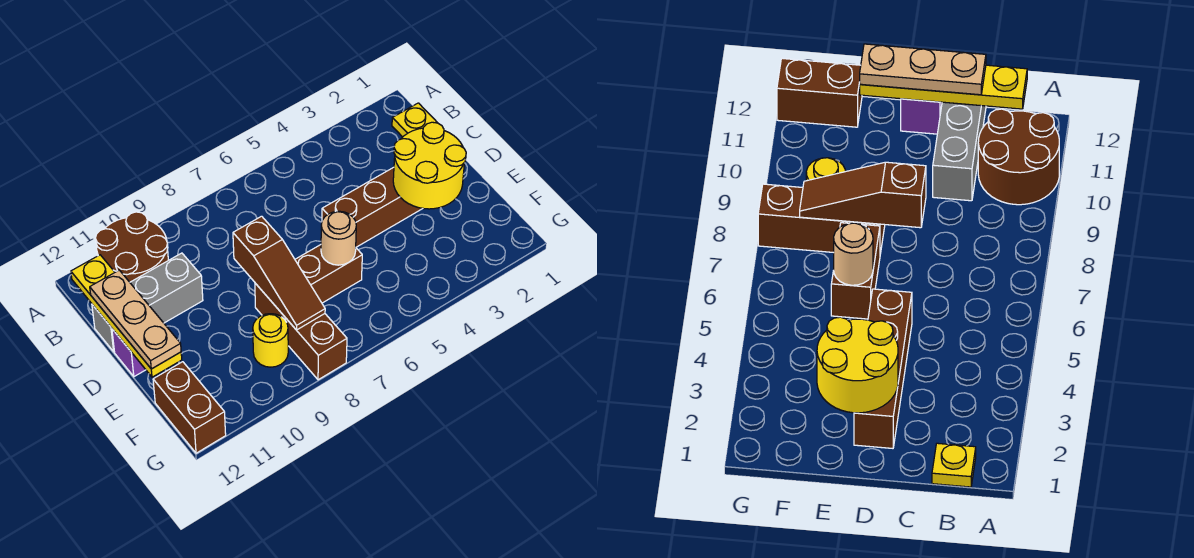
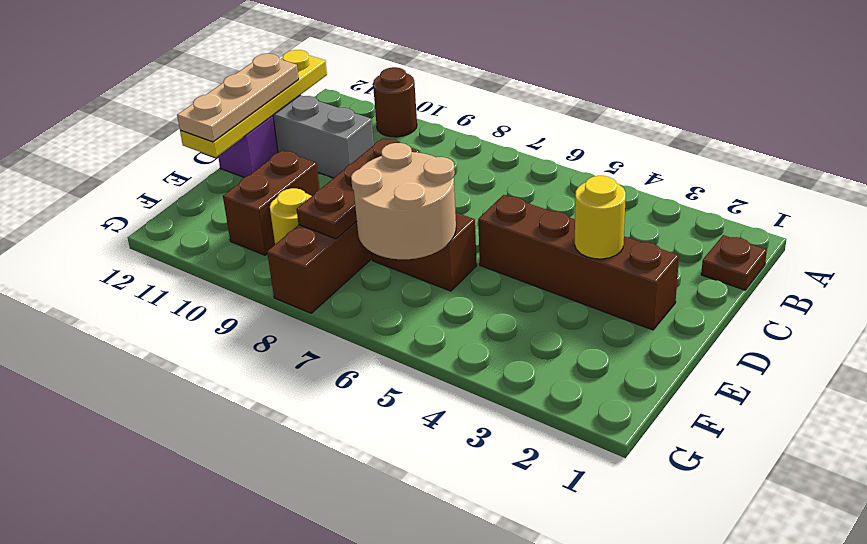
brown round brick A10:B11 level 1 -> brown round brick A10 level 1
yellow plate B1 level 1 -> brown plate B1 level 1
yellow round brick D2:E3 level 2 -> yellow round brick D3 level 2
brown slope D8:F8 level 2 top D -> brown plate D8:F8 level 2
tan round brick E6 level 2 -> tan round brick E6:F7 level 2
brown brick F12:G12 level 1 -> brown brick E10:F10 level 1

